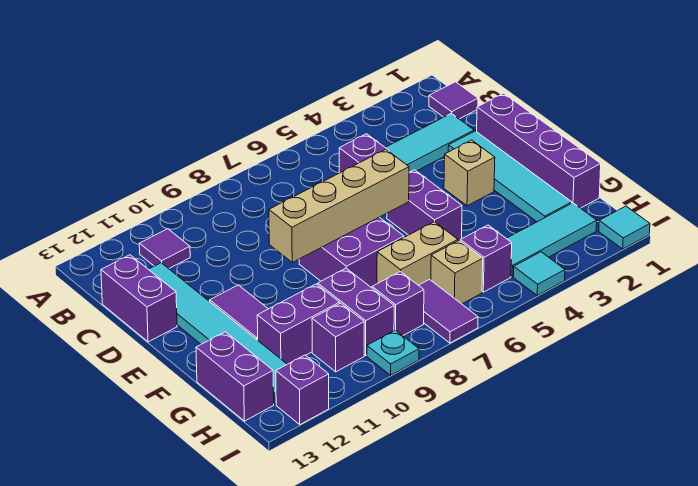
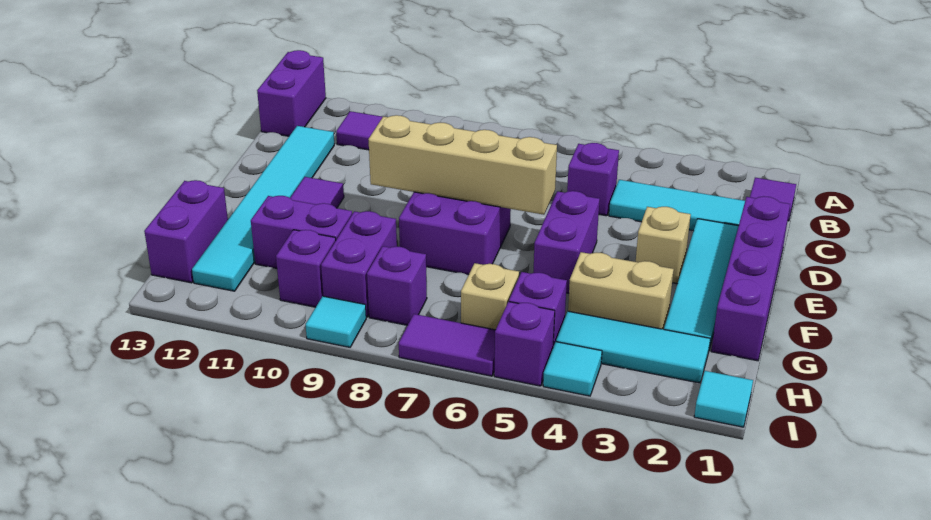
purple brick C13:D13 level 1 -> purple brick A13:B13 level 1
tan brick G6:G7 level 1 -> tan brick G3:G4 level 1
purple tile H7:I7 level 1 -> purple tile I6:I7 level 1
cyan plate I9 level 1 -> cyan tile I9 level 1
purple brick I12 level 1 -> purple brick I5 level 1

